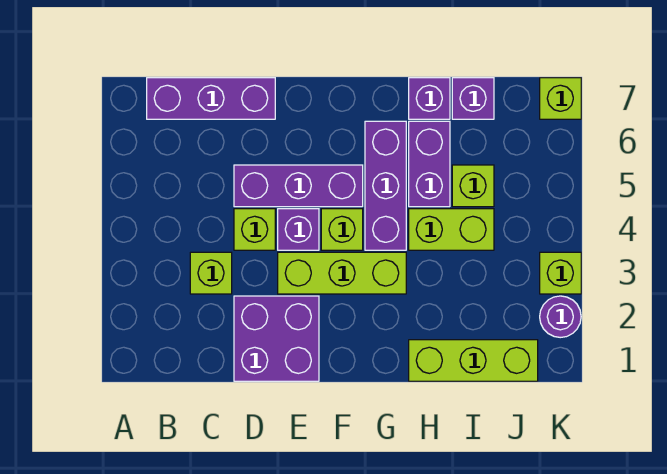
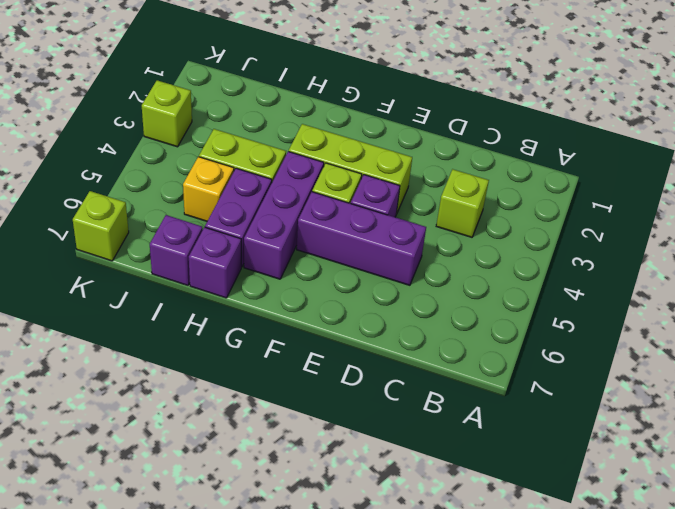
purple brick B7:D7 level 1 -> none
purple brick D1:E2 level 1 -> none
lime brick D4 level 1 -> none
lime brick H1:J1 level 1 -> none
lime brick I5 level 1 -> yellow brick I5 level 1
purple round brick K2 level 1 -> none

